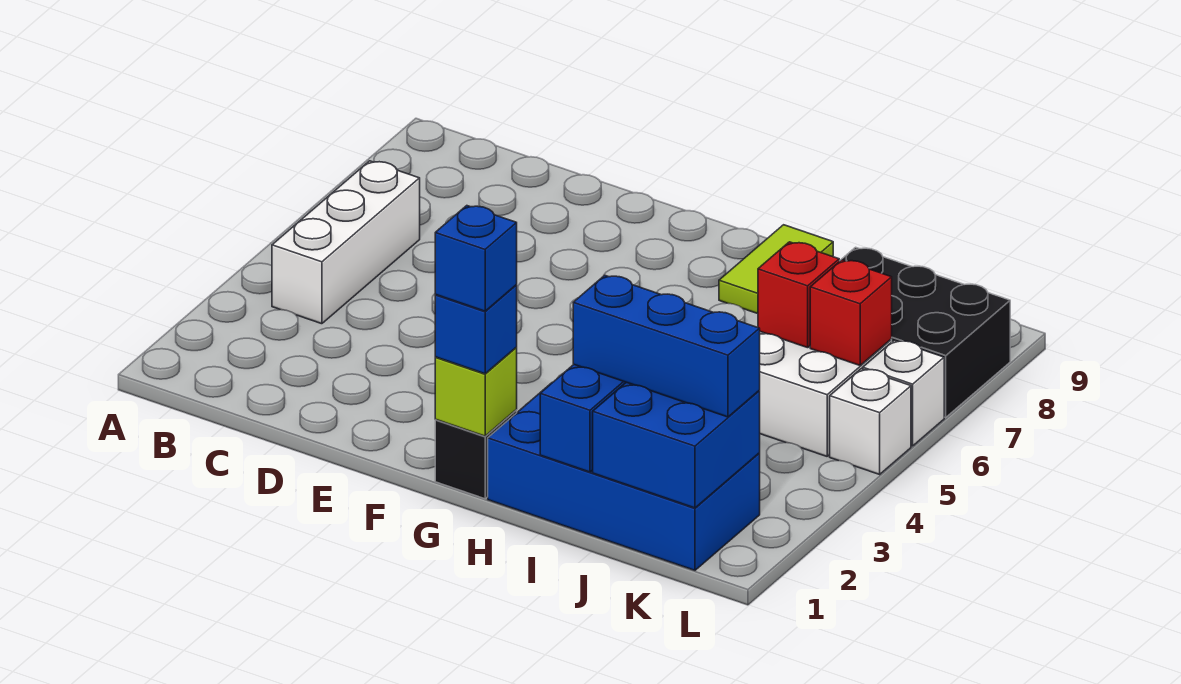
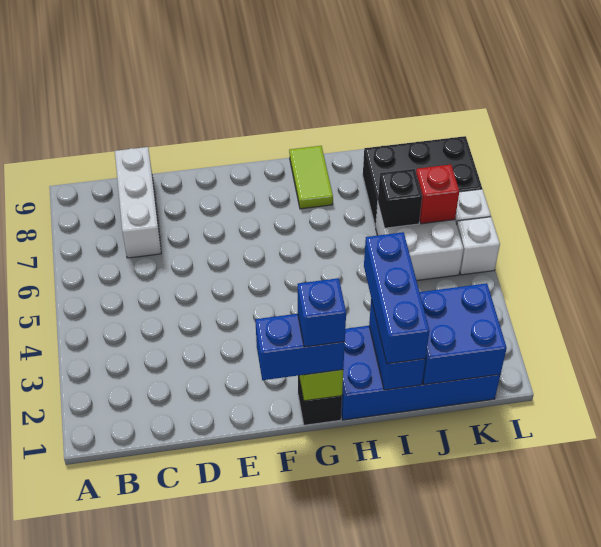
white brick B4:B6 level 1 -> white brick C7:C9 level 1
blue brick G1 level 3 -> blue brick F1:G1 level 3
blue brick I2:K2 level 3 -> blue brick I1:I3 level 3
red brick J6 level 2 -> black brick J6 level 2

